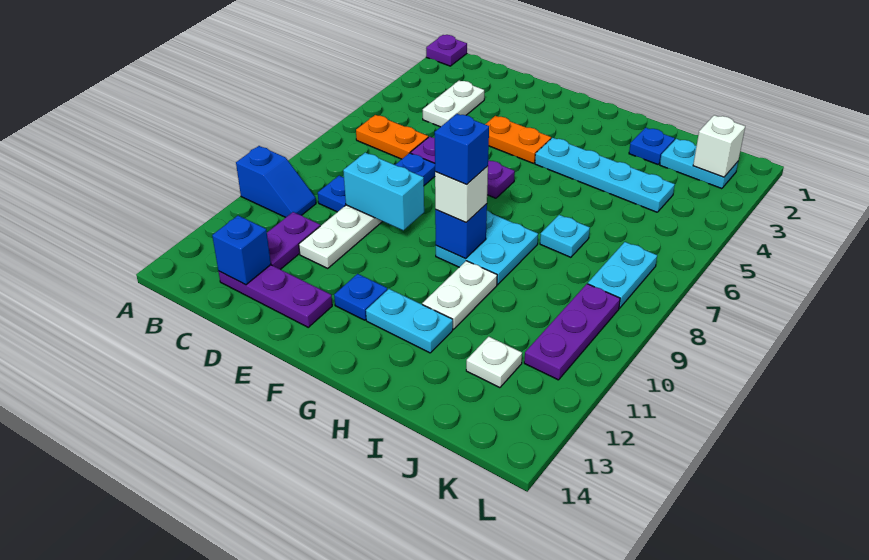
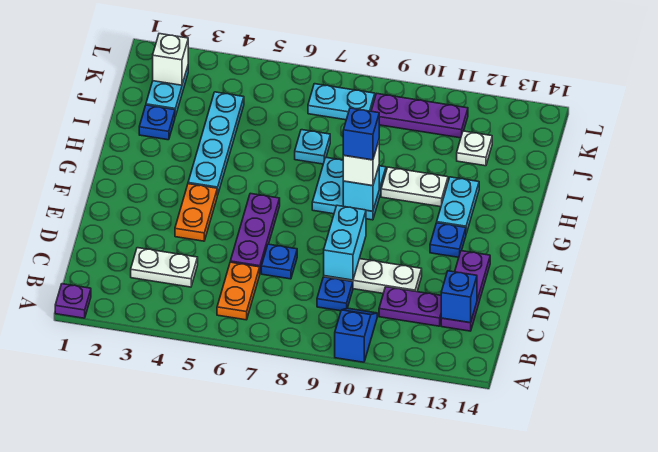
blue brick G9 level 2 -> cyan brick G9 level 2

